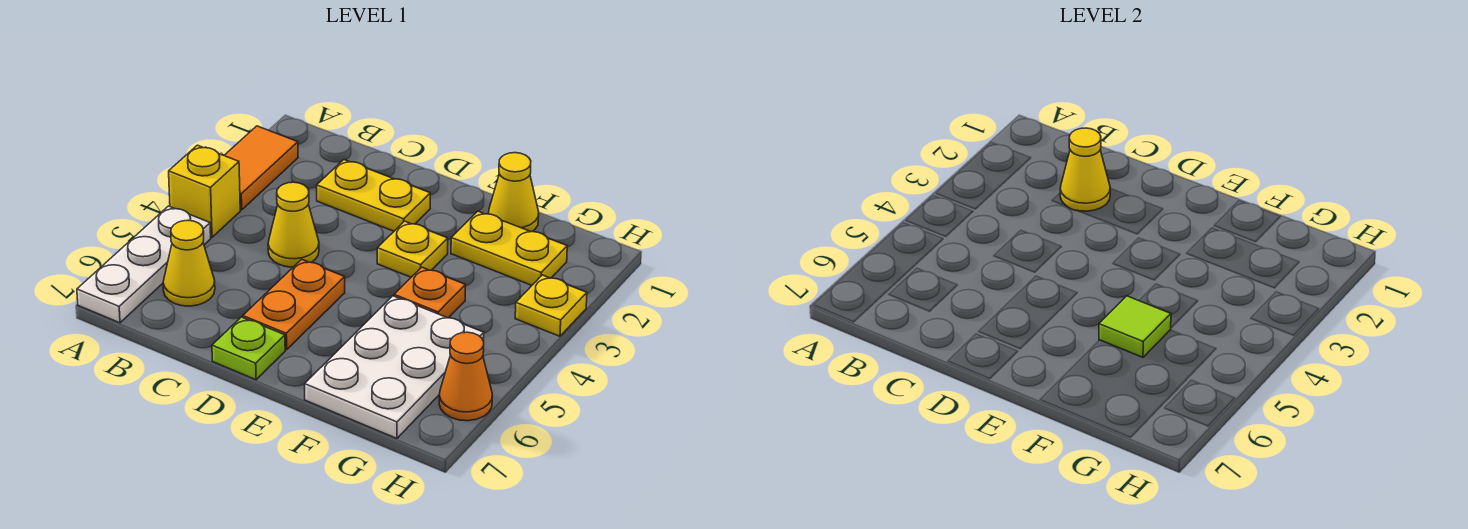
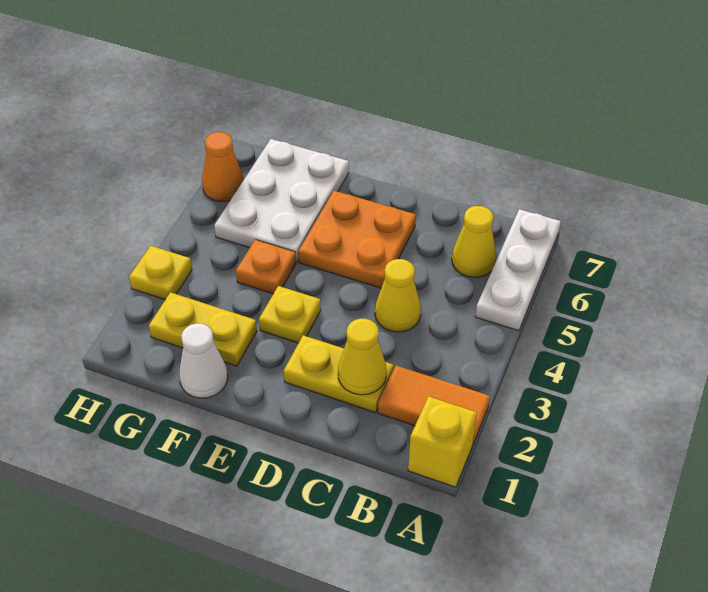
orange tile A2:A3 level 1 -> orange tile A2:B2 level 1
yellow brick A4 level 1 -> yellow brick A1 level 1
orange plate D5:D6 level 1 -> orange plate D5:E6 level 1
lime plate D7 level 1 -> none
yellow cone F1 level 1 -> white cone F1 level 1
lime tile F5 level 2 -> none

